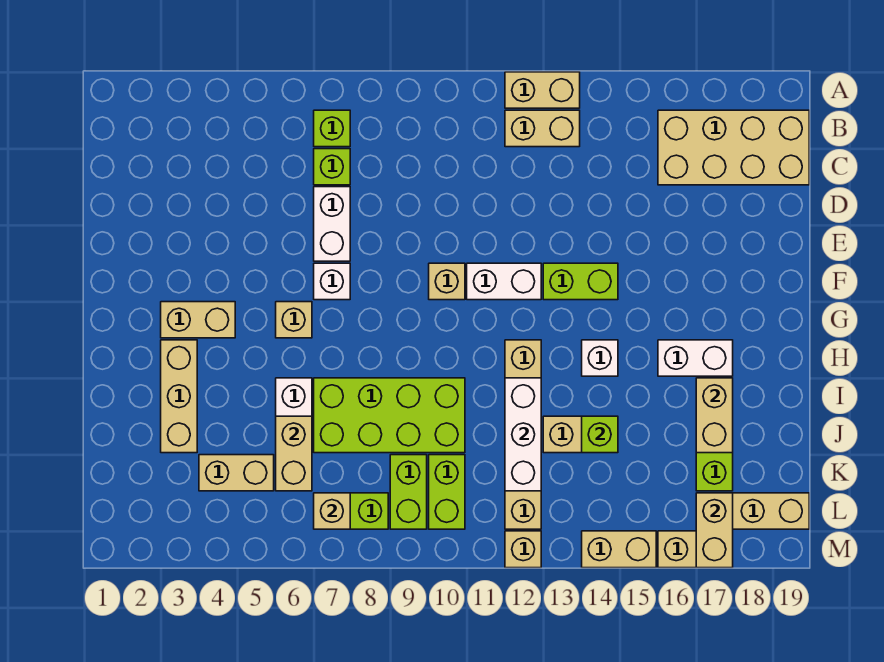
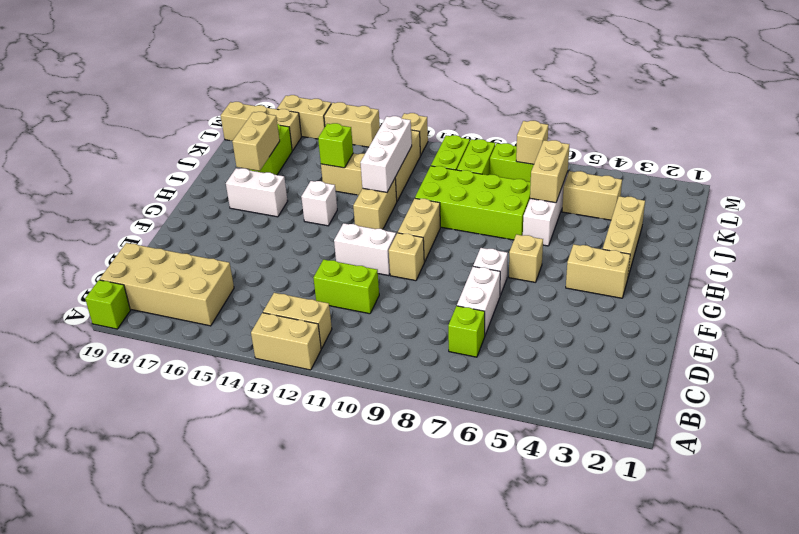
lime brick B7 level 1 -> lime brick A19 level 1
lime brick F13:F14 level 1 -> lime brick D11:D12 level 1
tan brick L17:M17 level 2 -> tan brick G10:H10 level 1

